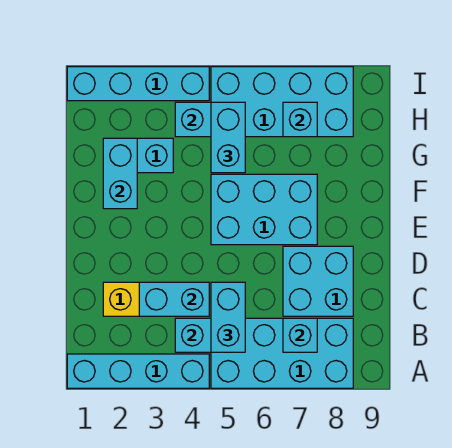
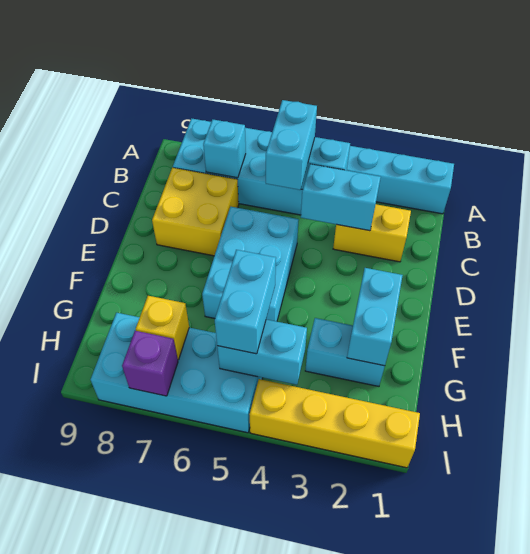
cyan brick C7:D8 level 1 -> yellow brick C7:D8 level 1
cyan brick E5:F7 level 1 -> cyan brick D5:F6 level 1
cyan brick H7 level 2 -> yellow brick H7 level 2
cyan brick I1:I4 level 1 -> yellow brick I1:I4 level 1
none -> purple brick I7 level 2

